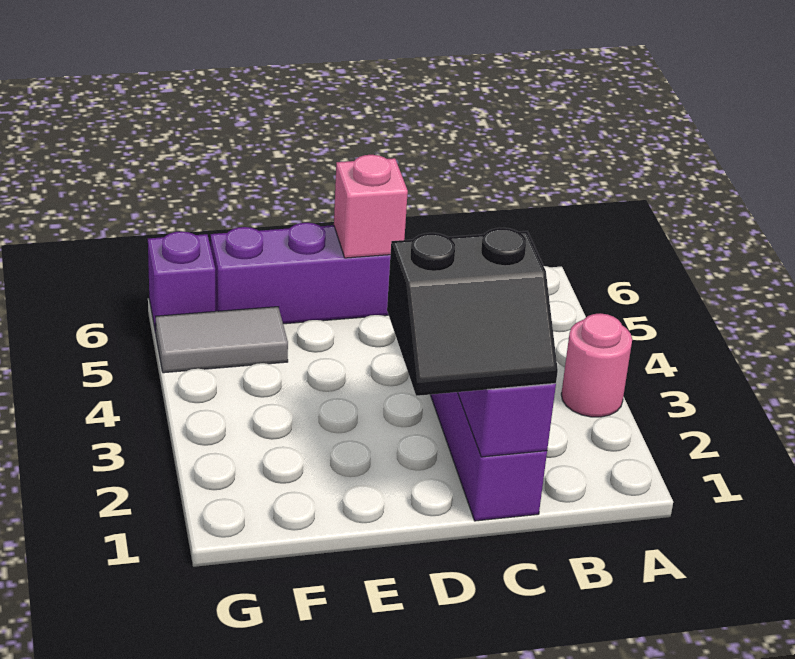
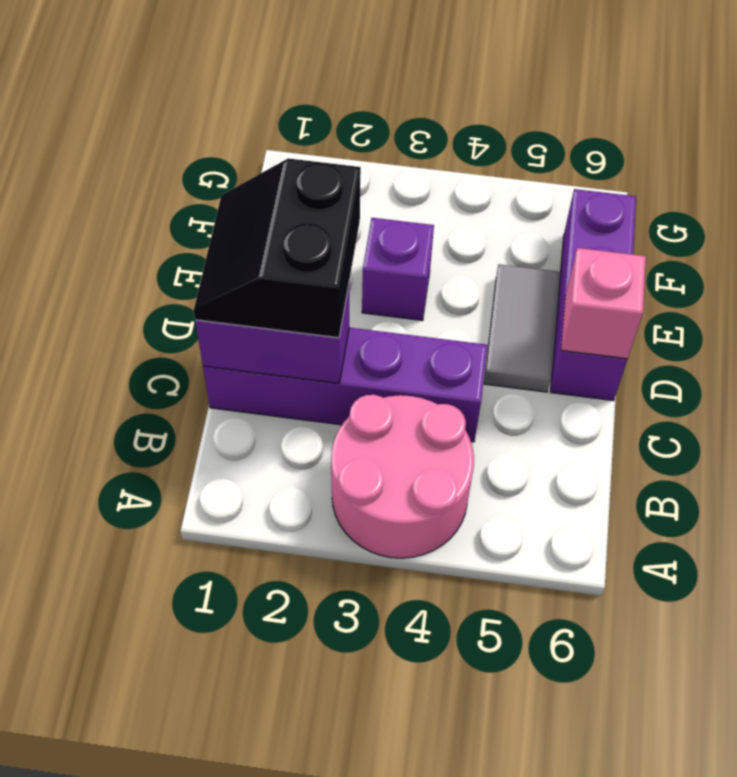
pink round brick A3 level 1 -> pink round brick A3:B4 level 1
grey tile F5:G5 level 1 -> grey tile D5:E5 level 1
purple brick G6 level 1 -> purple brick E3 level 1

